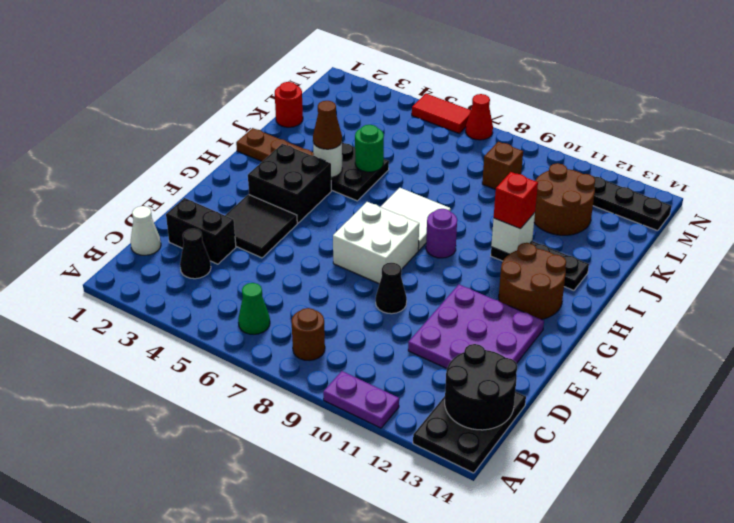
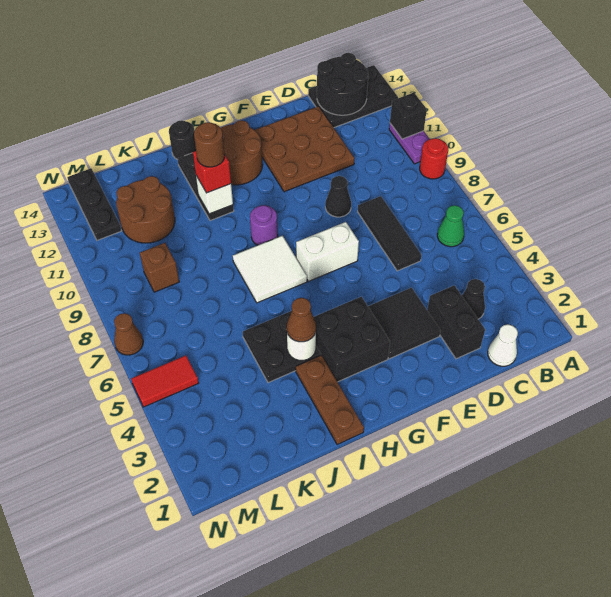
none -> black brick A11 level 2
brown round brick B8 level 1 -> brown round brick I11 level 4
none -> black tile D6:D8 level 1
purple plate D11:F13 level 1 -> brown plate D11:F13 level 1
white brick F7:G8 level 1 -> white brick F7:G7 level 1
none -> black round brick I14 level 1
green round brick J5 level 2 -> none
red round brick K1 level 1 -> red round brick A9 level 1
red tile N5:N6 level 1 -> red tile M5:N5 level 1
red cone N7 level 1 -> brown cone N7 level 1

